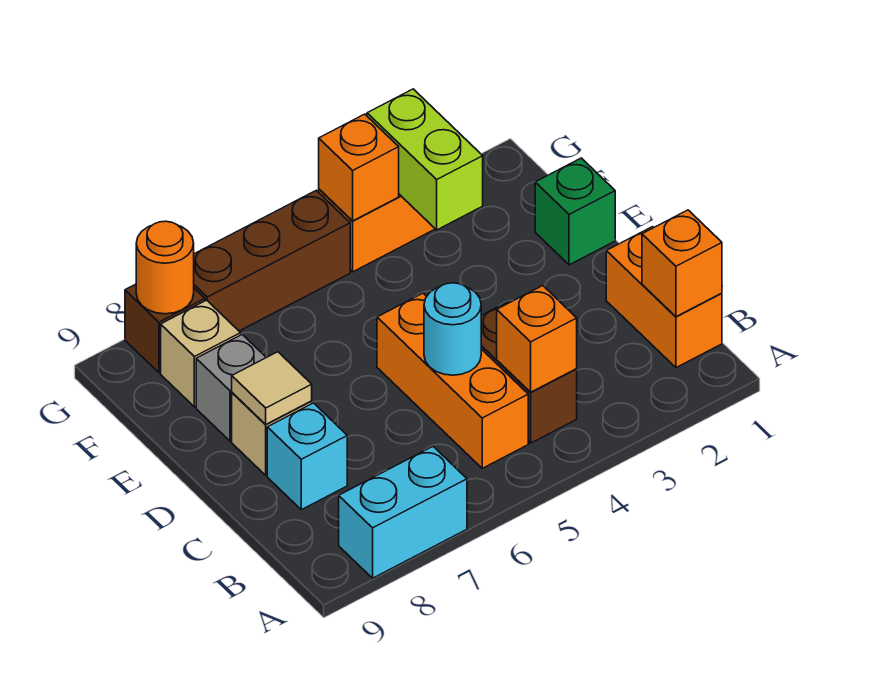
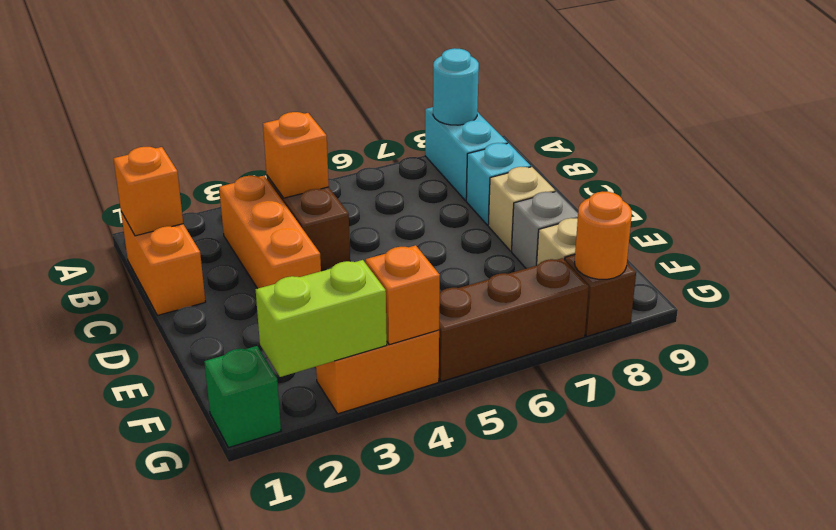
cyan brick A7:A8 level 1 -> cyan brick A8:B8 level 1
orange brick B5:D5 level 1 -> orange brick B3:D3 level 1
cyan round brick C5 level 2 -> cyan round brick A8 level 2
tan tile D8 level 2 -> none
green brick E1 level 1 -> green brick G1 level 1
lime brick F3:G3 level 2 -> lime brick G2:G3 level 2

